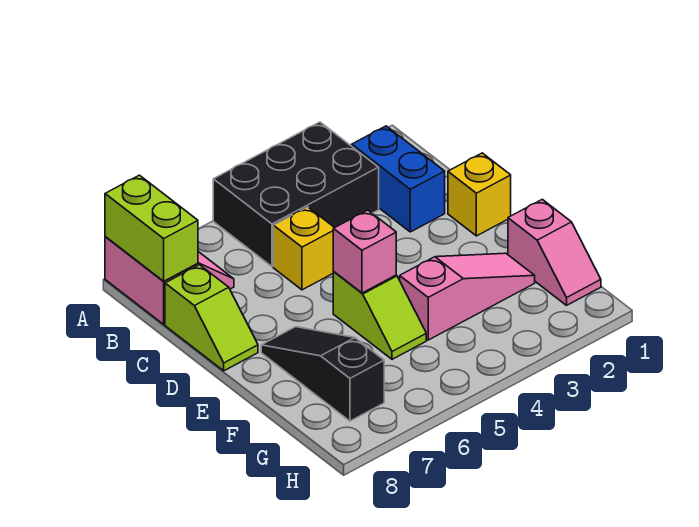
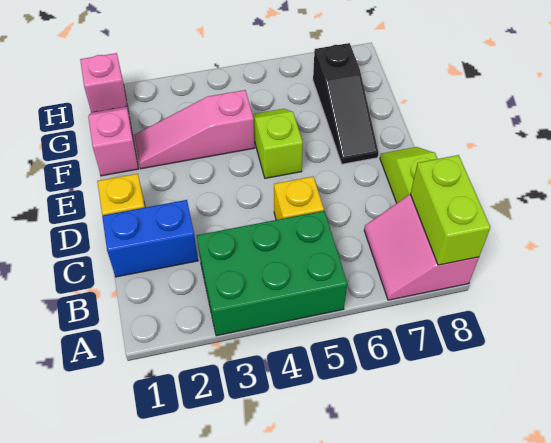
black brick A3:B5 level 1 -> green brick A3:B5 level 1
blue brick B2:C2 level 1 -> blue brick C1:C2 level 1
pink brick E5 level 2 -> pink brick H1 level 1

